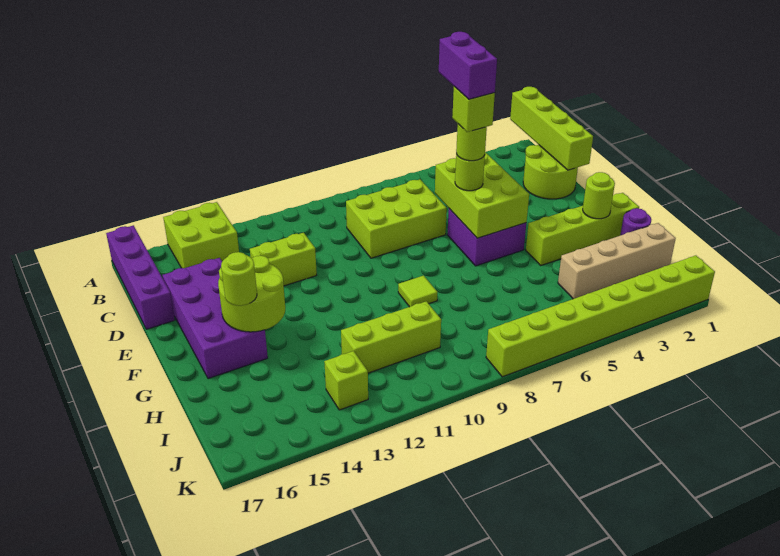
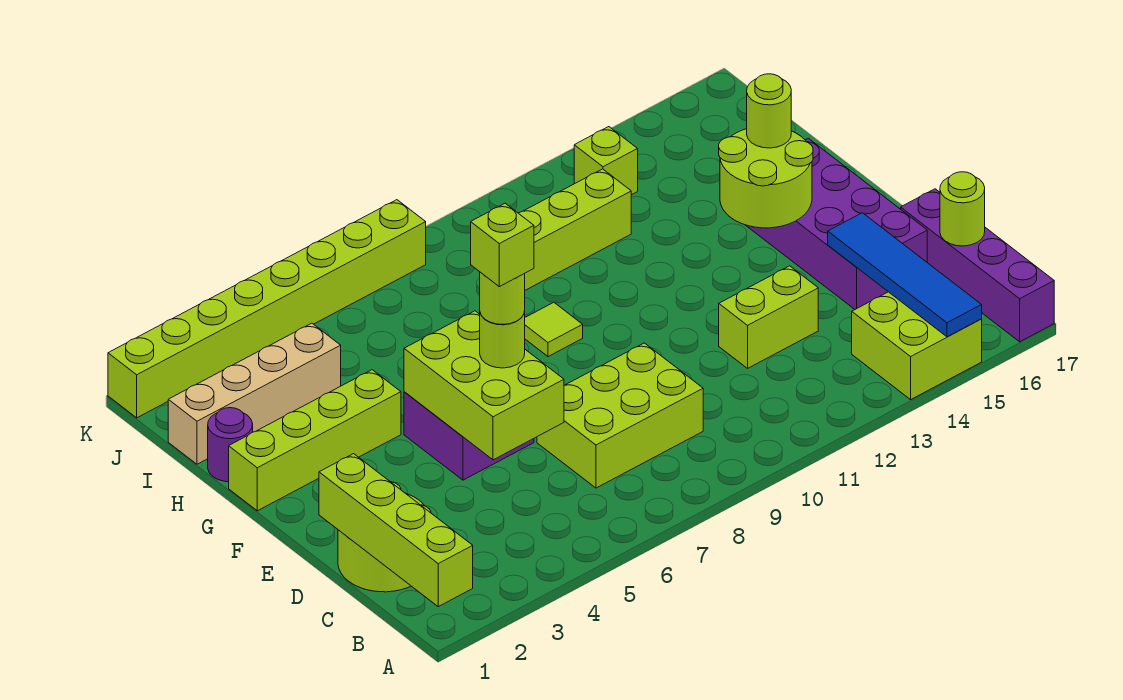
none -> blue tile A15:D15 level 2
purple brick D6:E6 level 6 -> none
lime round brick G2 level 2 -> lime round brick C17 level 2

